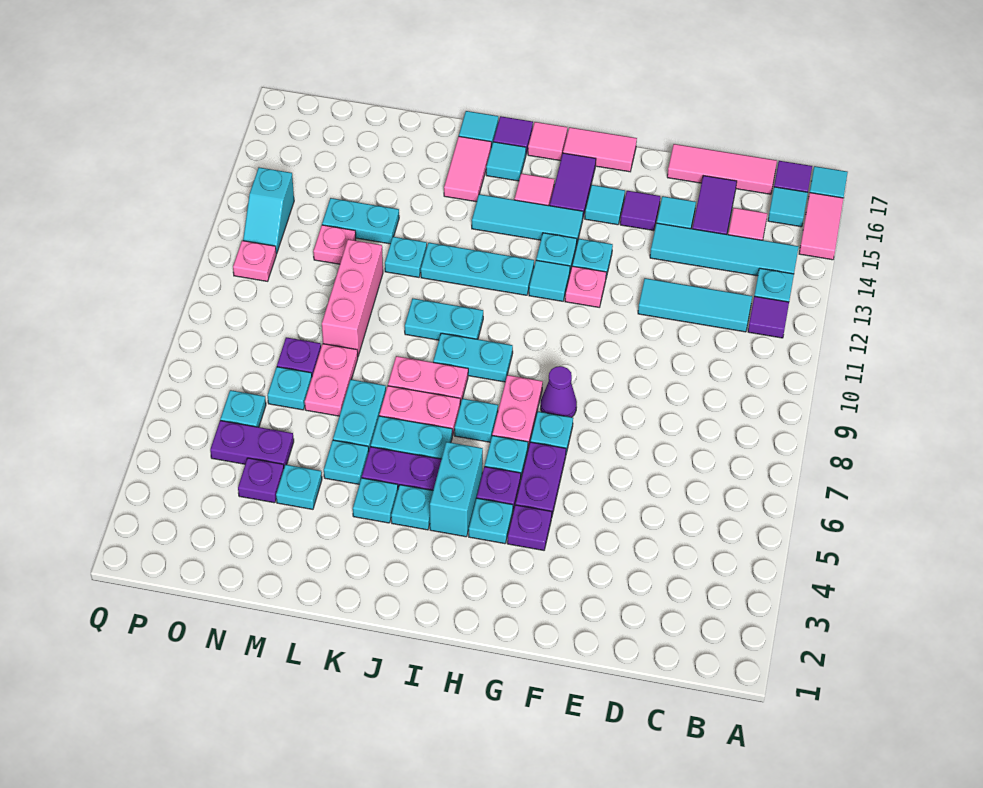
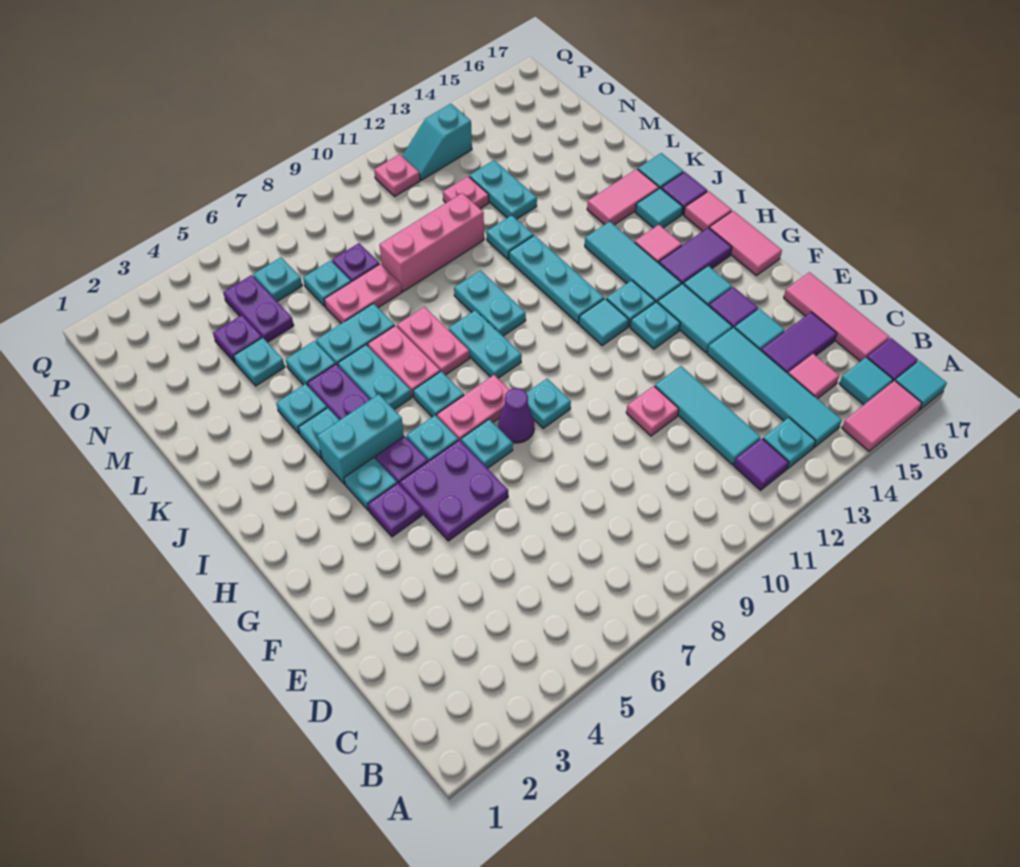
none -> cyan tile F14:G14 level 1
purple plate G5:G6 level 1 -> purple plate F5:G6 level 1
none -> cyan plate G9 level 1
pink plate G12 level 1 -> pink plate E11 level 1

